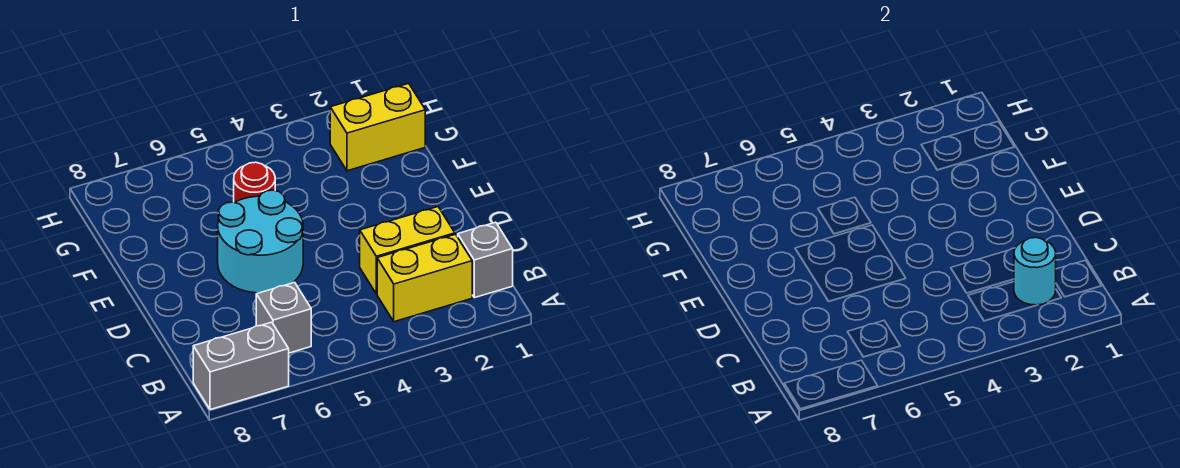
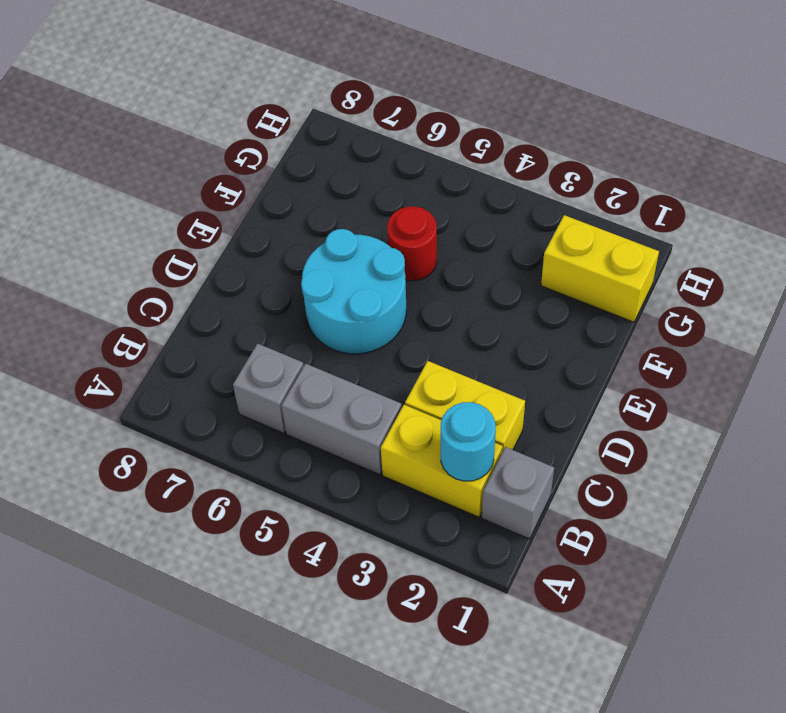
grey brick A7:A8 level 1 -> grey brick B4:B5 level 1

